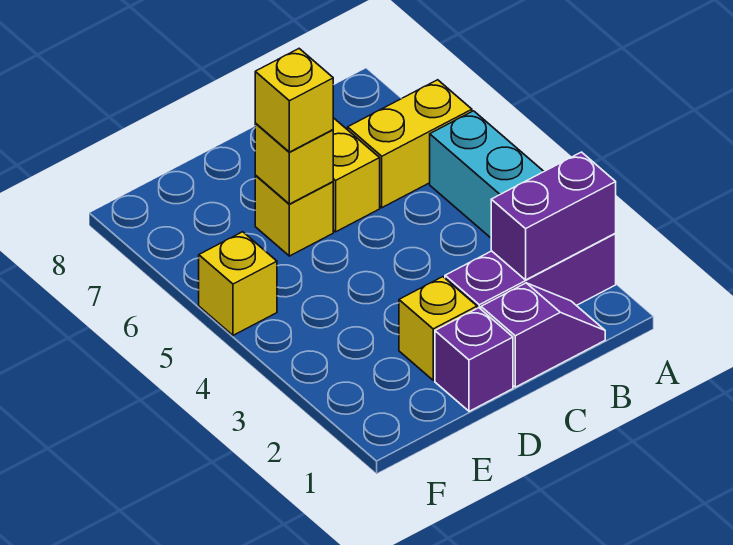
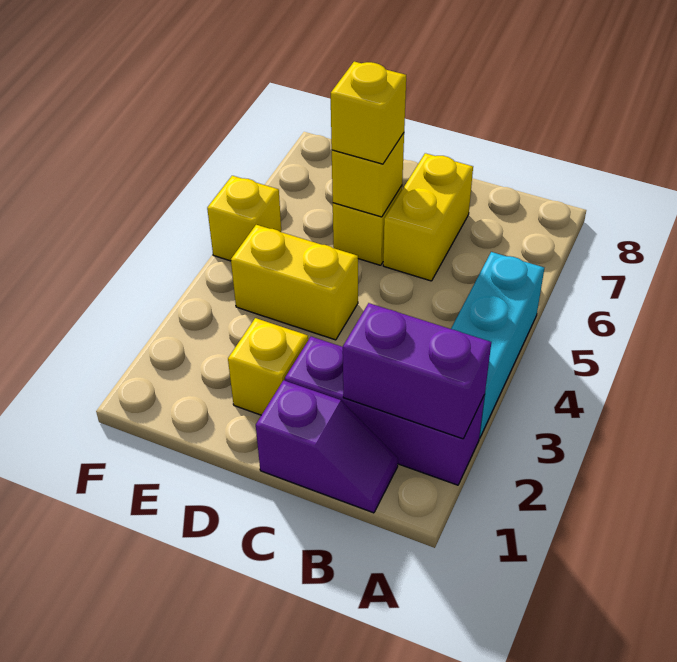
yellow brick A6:B6 level 1 -> yellow brick D4:E4 level 1
purple brick D1 level 1 -> none

